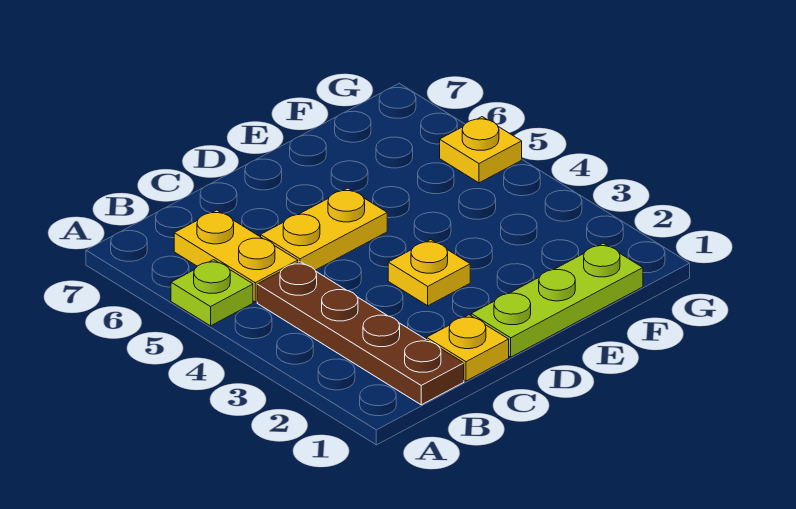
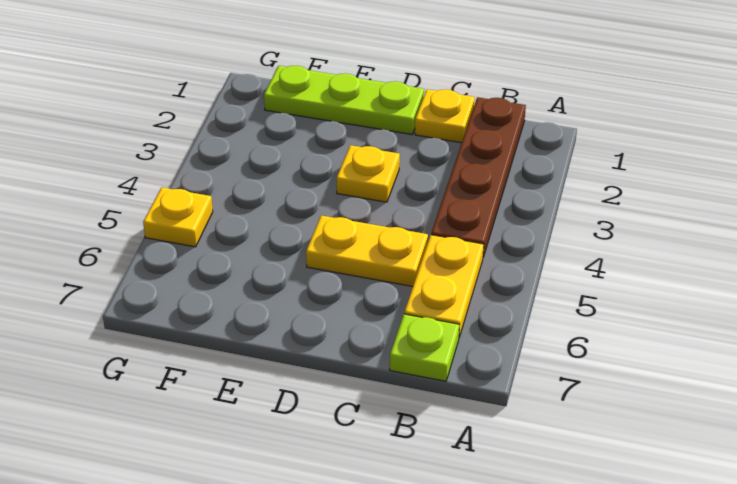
lime plate A5 level 1 -> lime plate B7 level 1

